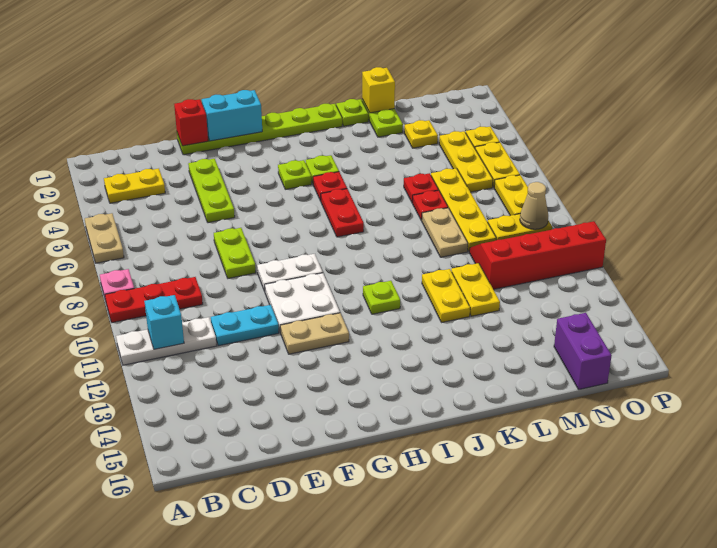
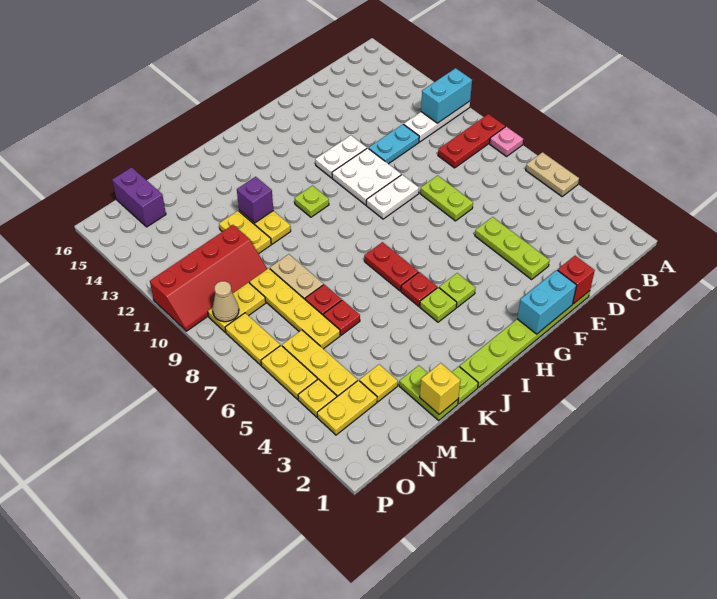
yellow plate B3:C3 level 1 -> yellow plate N3:O3 level 1
cyan brick B11 level 2 -> cyan brick A11:B11 level 2
tan plate F12:G12 level 1 -> white plate F12:G12 level 1
none -> purple brick K12 level 2

